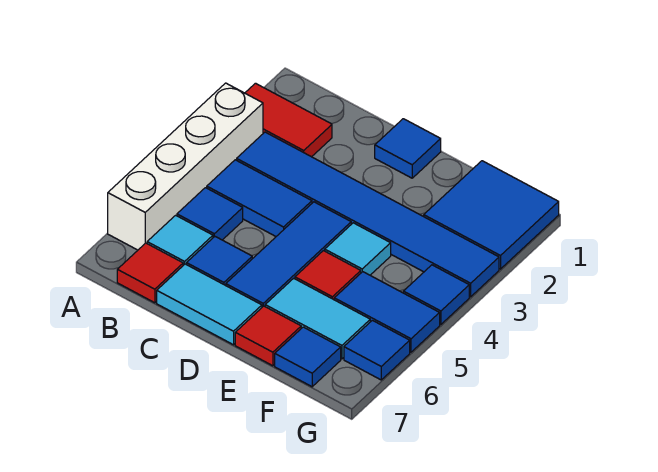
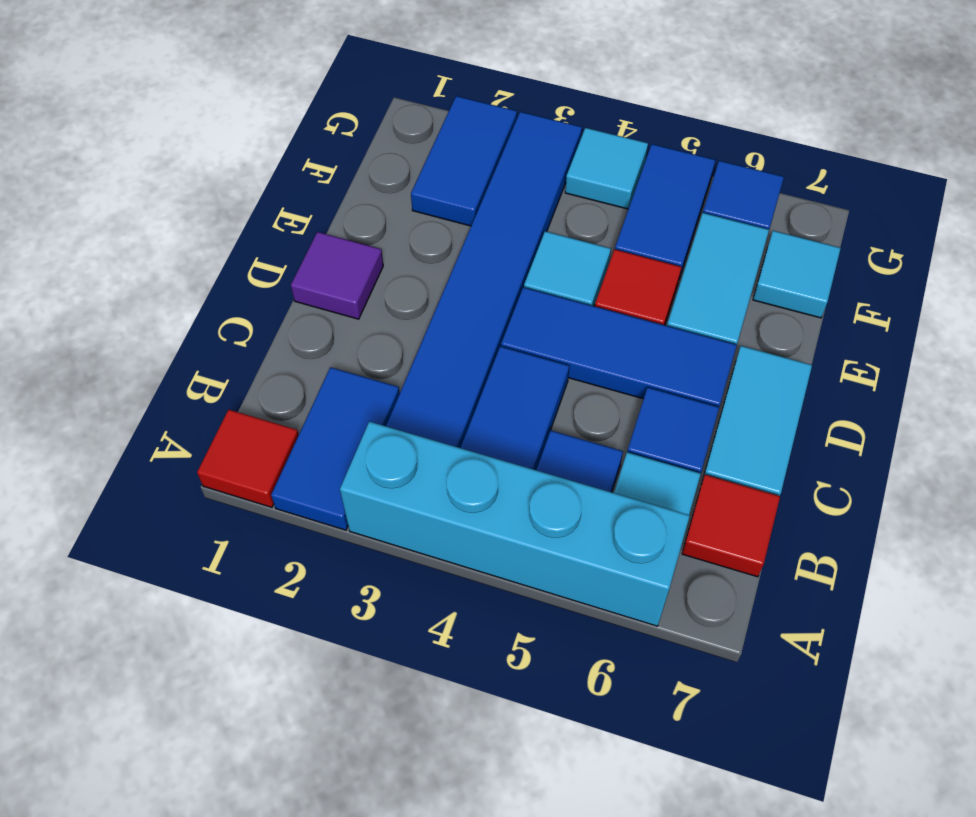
red tile A2:B2 level 1 -> blue tile A2:B2 level 1
white brick A3:A6 level 1 -> cyan brick A3:A6 level 1
blue tile D1 level 1 -> purple tile D1 level 1
red tile E7 level 1 -> red tile A1 level 1
blue tile F1:G2 level 1 -> blue tile F2:G2 level 1
blue tile F7 level 1 -> cyan tile F7 level 1
blue tile G4 level 1 -> cyan tile G4 level 1

